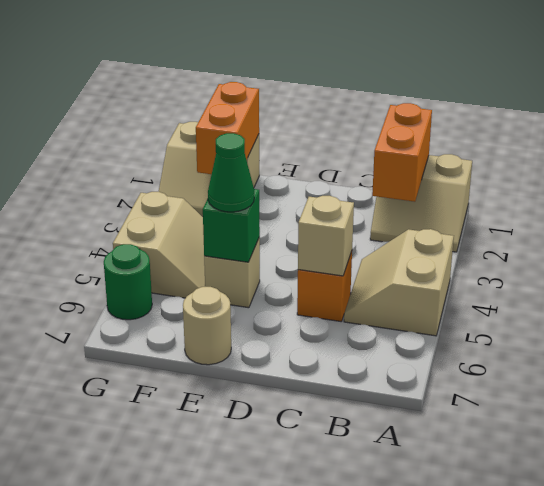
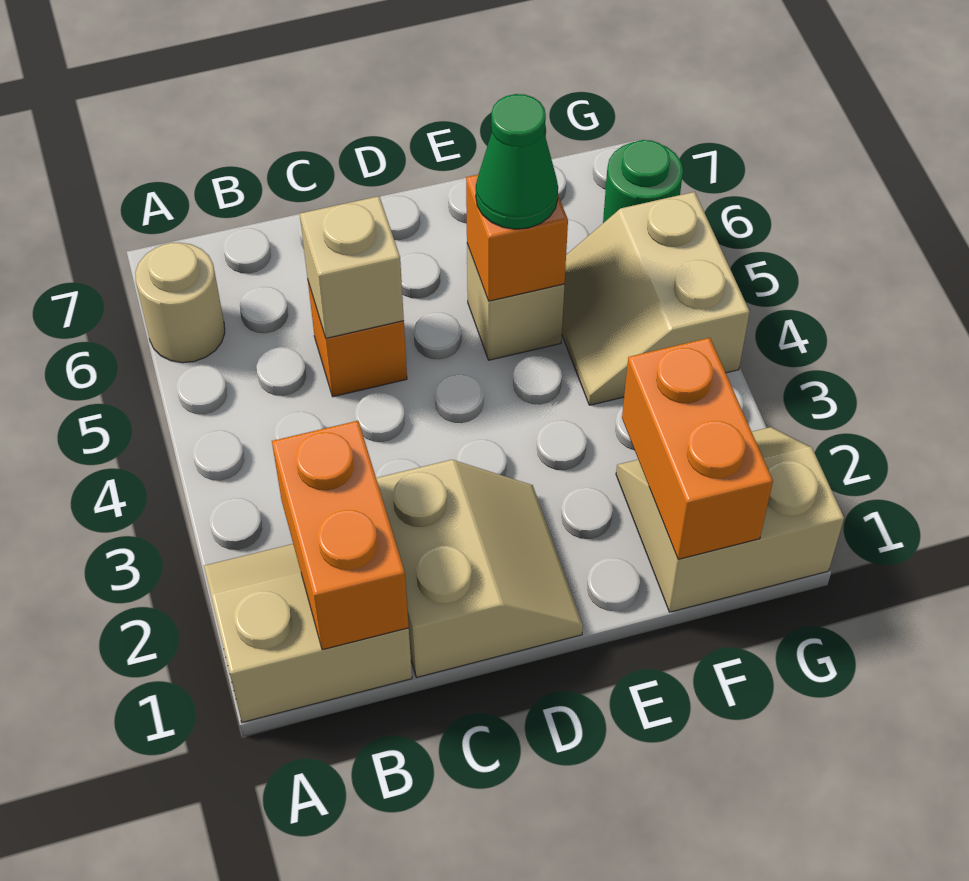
tan slope A4:B5 level 1 top A -> tan slope C1:D2 level 1 top C
green brick E5 level 2 -> orange brick E5 level 2
tan round brick E7 level 1 -> tan round brick A6 level 1

